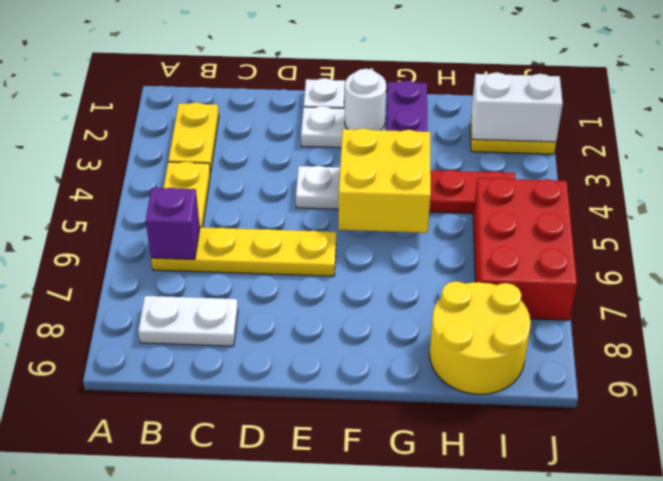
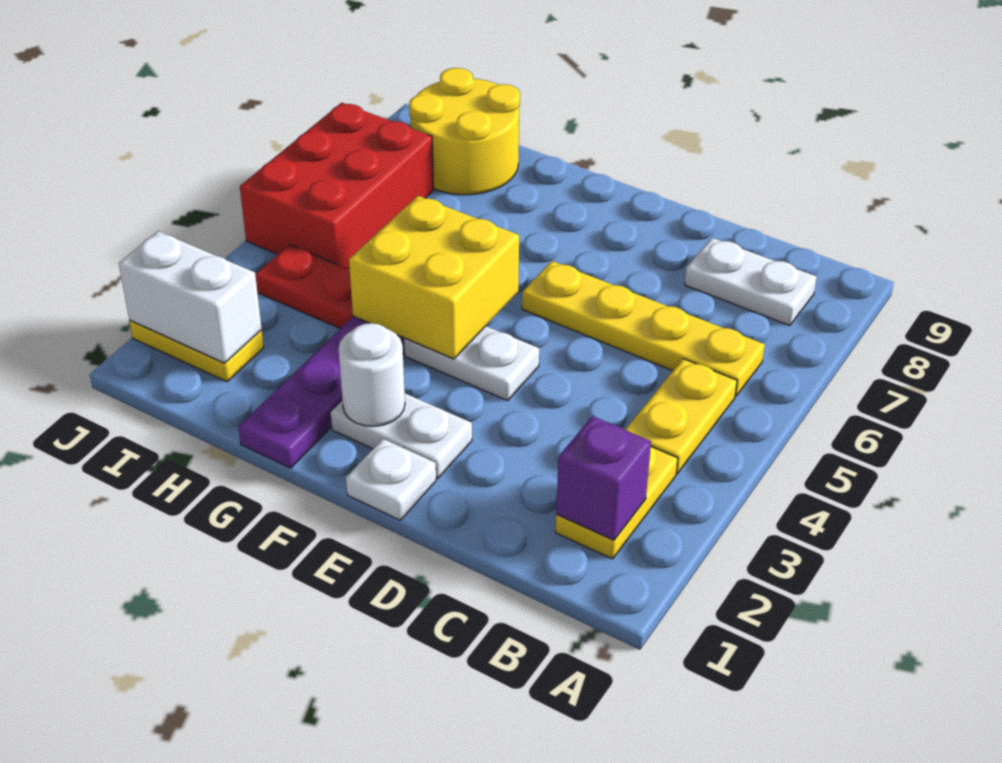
purple brick B6 level 2 -> purple brick B2 level 2

